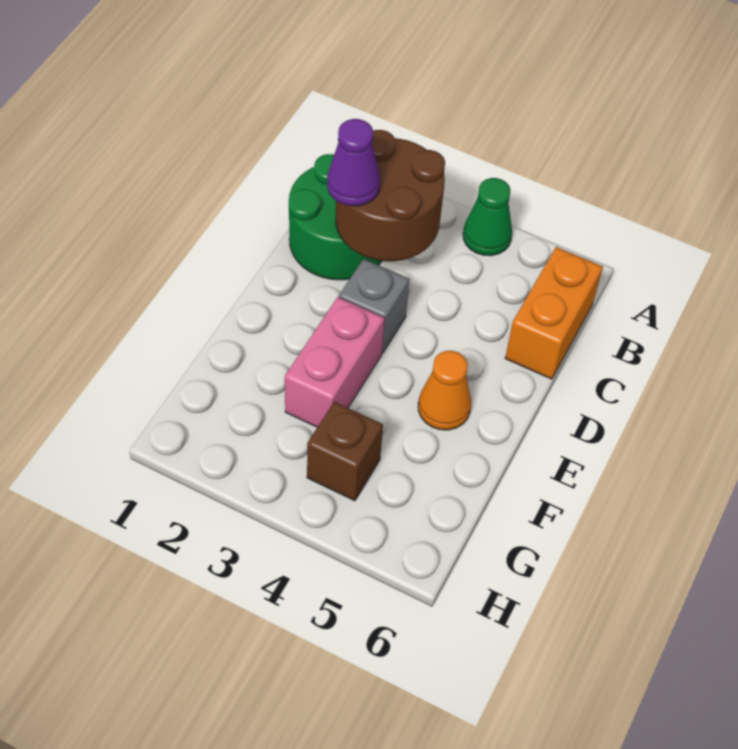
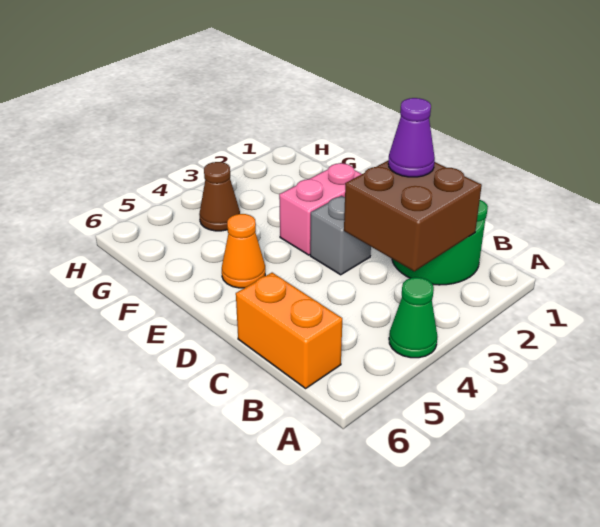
brown round brick B2:C3 level 2 -> brown brick B2:C3 level 2
pink brick E3:F3 level 1 -> pink brick E2:E3 level 1
brown brick G4 level 1 -> brown cone G4 level 1

